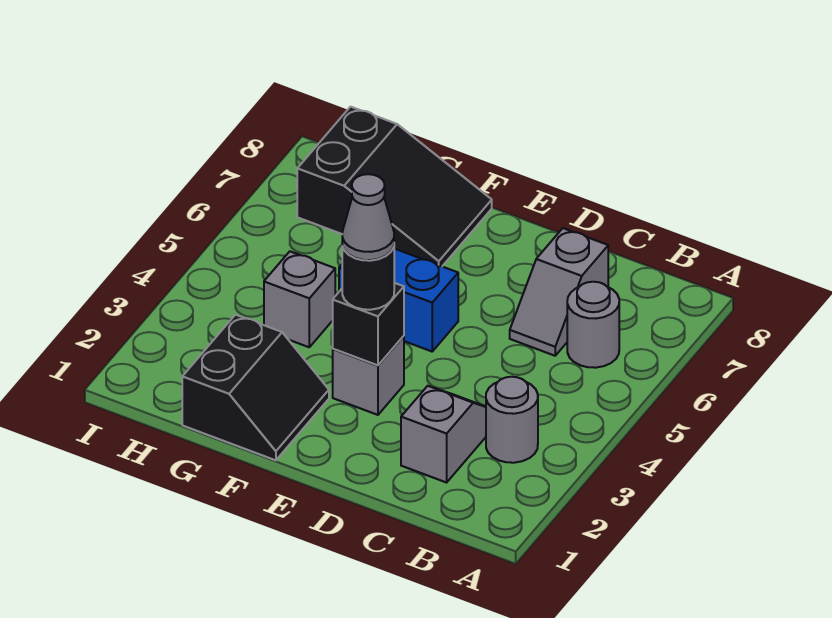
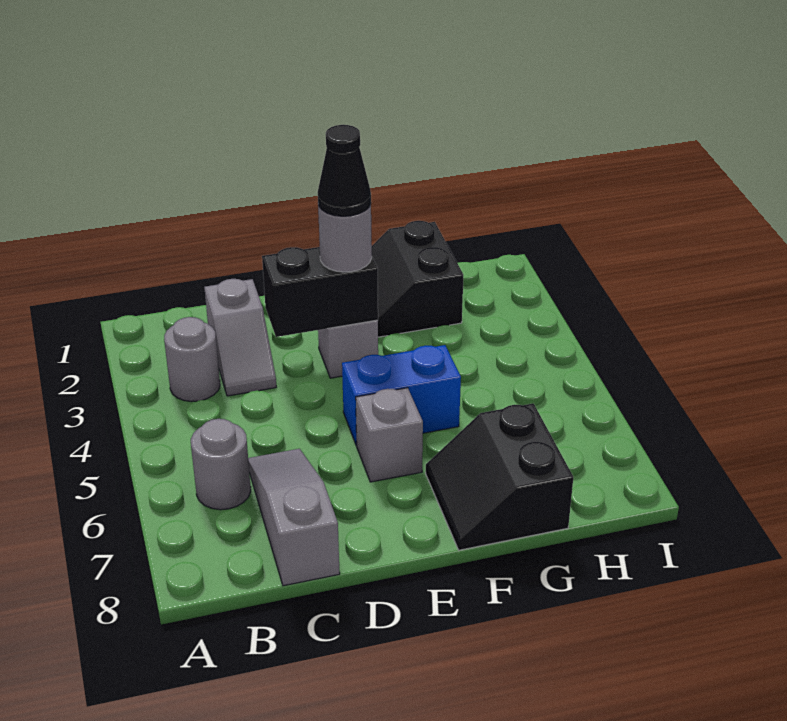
grey slope C6:C7 level 1 top 7 -> grey slope C6:C8 level 1 top 8
black brick E3 level 2 -> black brick D3:E3 level 2
black round brick E3 level 3 -> grey round brick E3 level 3
grey cone E3 level 4 -> black cone E3 level 4
black slope F7:H8 level 1 top H -> black slope F7:G8 level 1 top G
grey brick G4 level 1 -> grey brick E6 level 1

